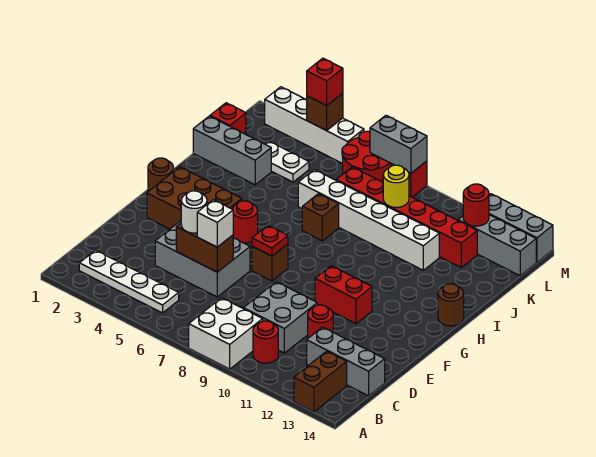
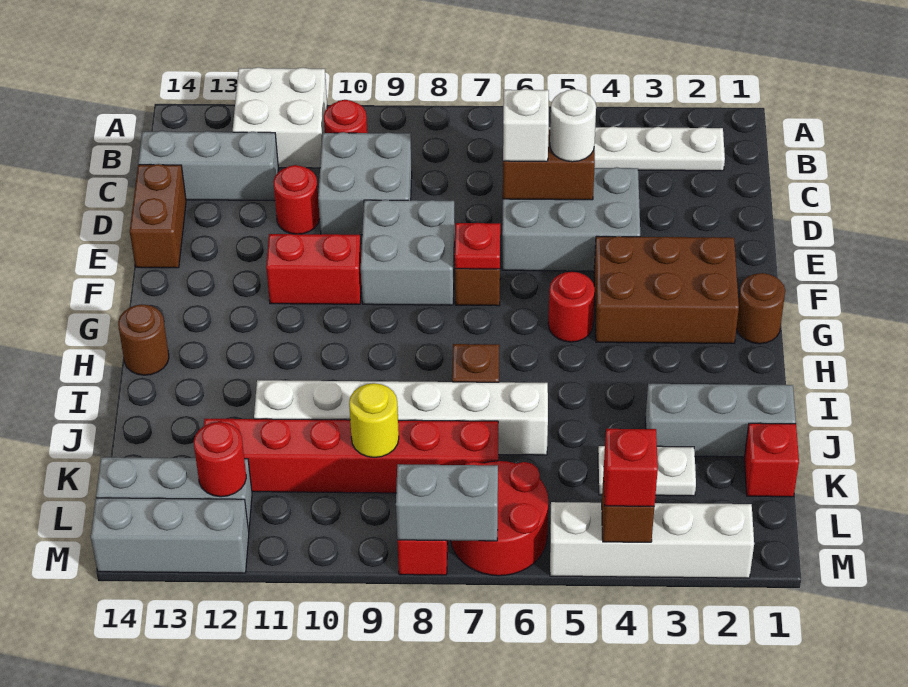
white brick A8:B9 level 1 -> white brick A11:B12 level 1
brown brick A13:B13 level 1 -> brown brick D14:E14 level 1
none -> grey brick E8:F9 level 1

